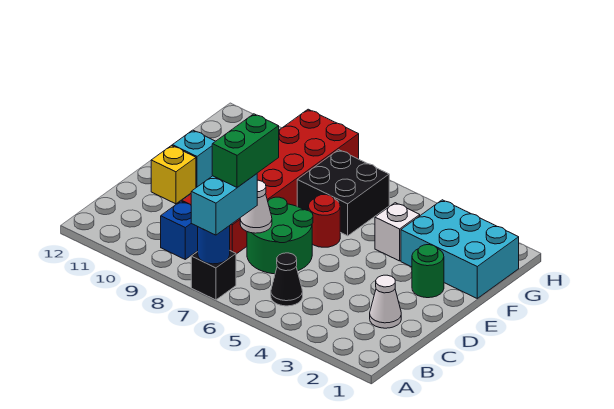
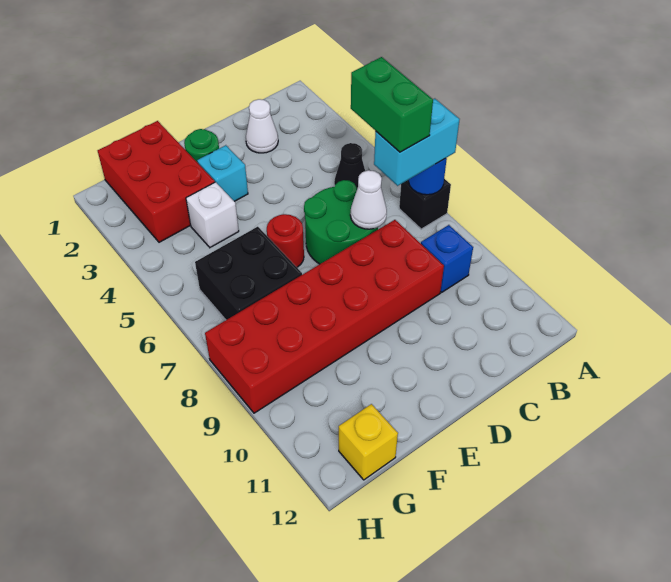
green brick B7:C7 level 4 -> green brick B6:B7 level 4
yellow brick D11 level 1 -> yellow brick G12 level 1
cyan brick E11 level 1 -> cyan brick E3 level 1
cyan brick F1:G3 level 1 -> red brick F1:G3 level 1

